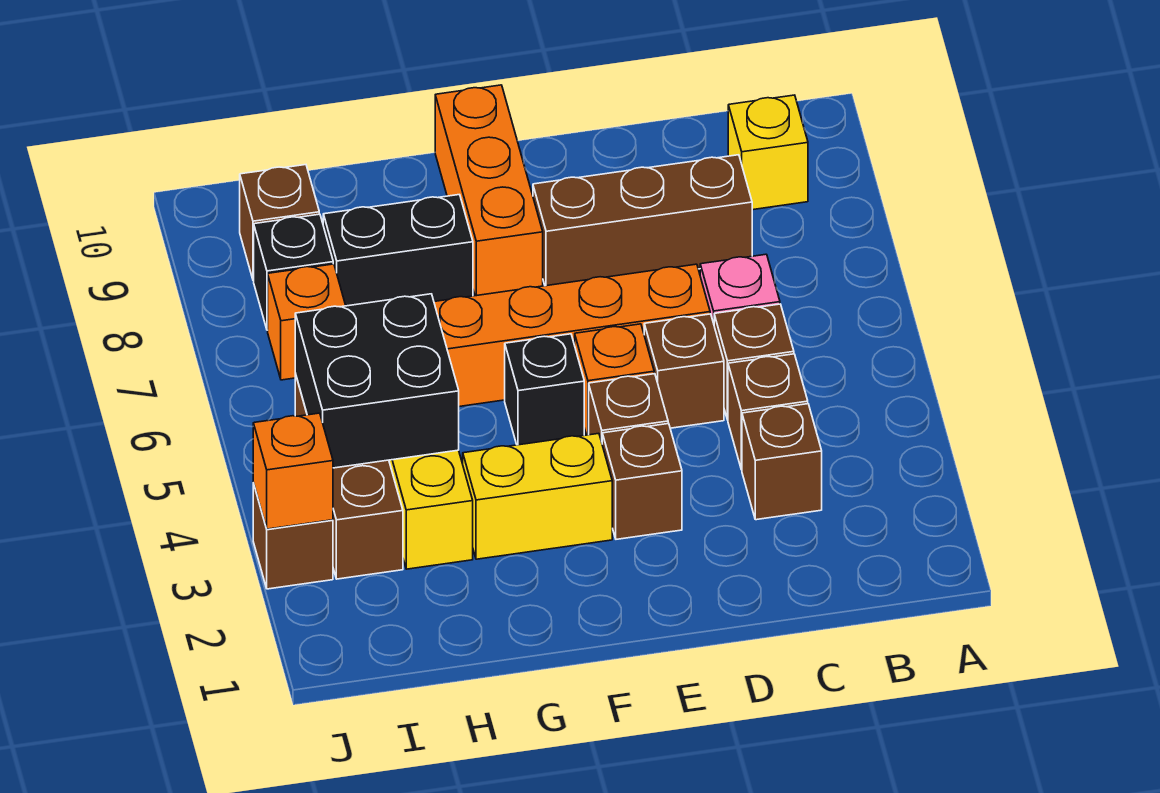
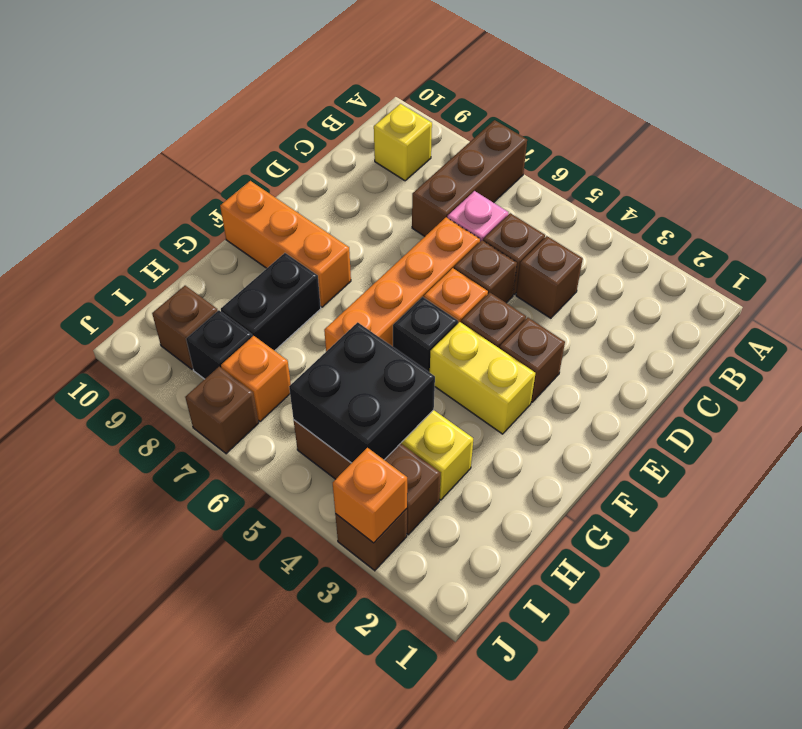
brown brick C3 level 1 -> brown brick J7 level 1
brown brick C8:E8 level 1 -> brown brick A7:C7 level 1
yellow brick F3:G3 level 1 -> yellow brick F3:F4 level 1

